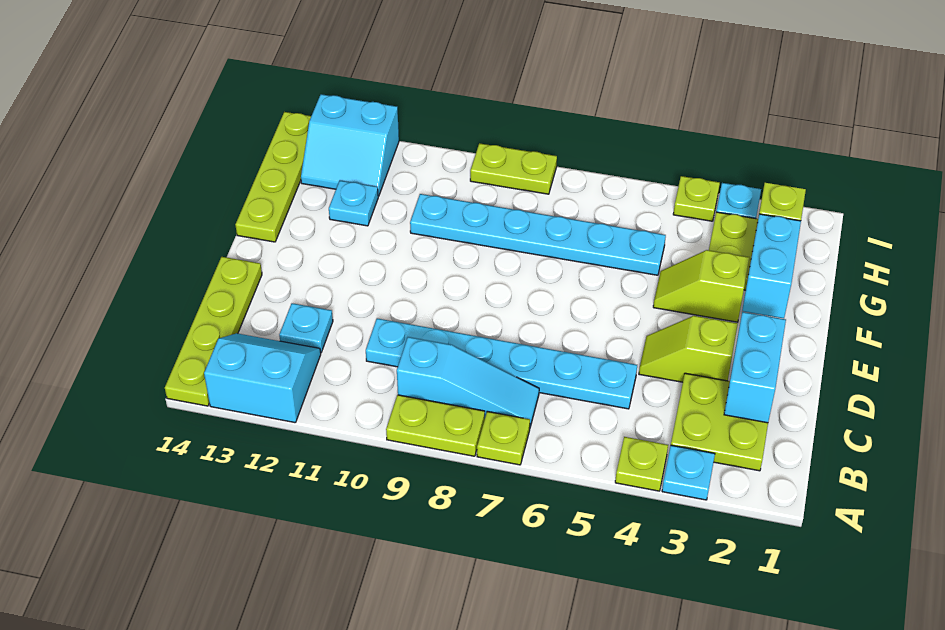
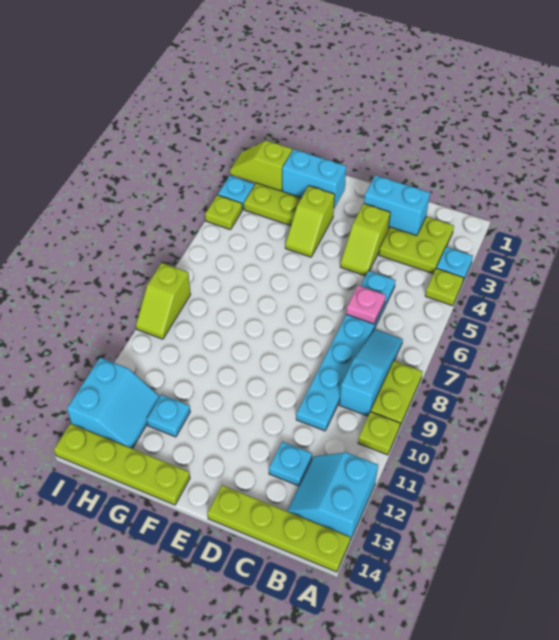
lime plate A7 level 1 -> lime plate A10 level 1
none -> pink plate C6 level 2
cyan plate G5:G10 level 1 -> none
lime plate I8:I9 level 1 -> lime slope I8:I9 level 1 top 8

